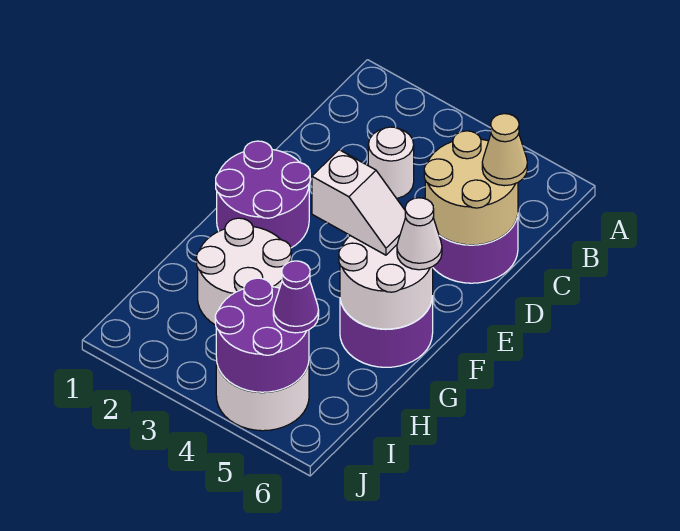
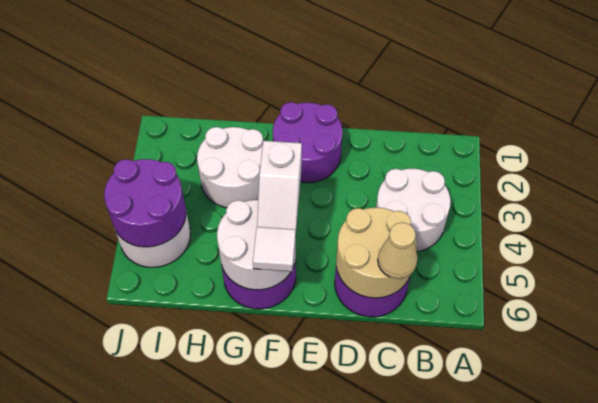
white round brick C3 level 1 -> white round brick B3:C4 level 1
white cone F6 level 3 -> white tile F6 level 3
purple cone I5 level 3 -> none

